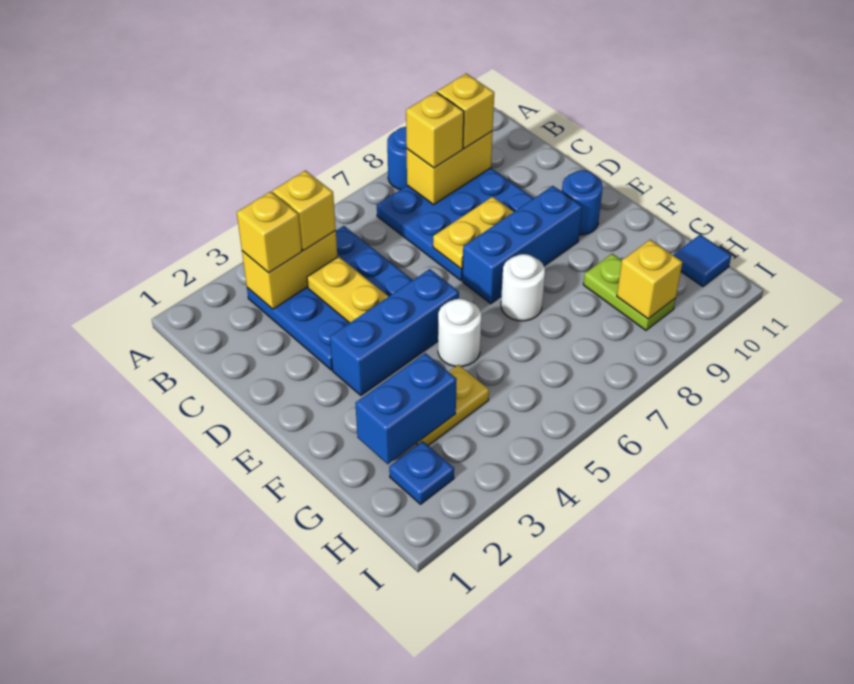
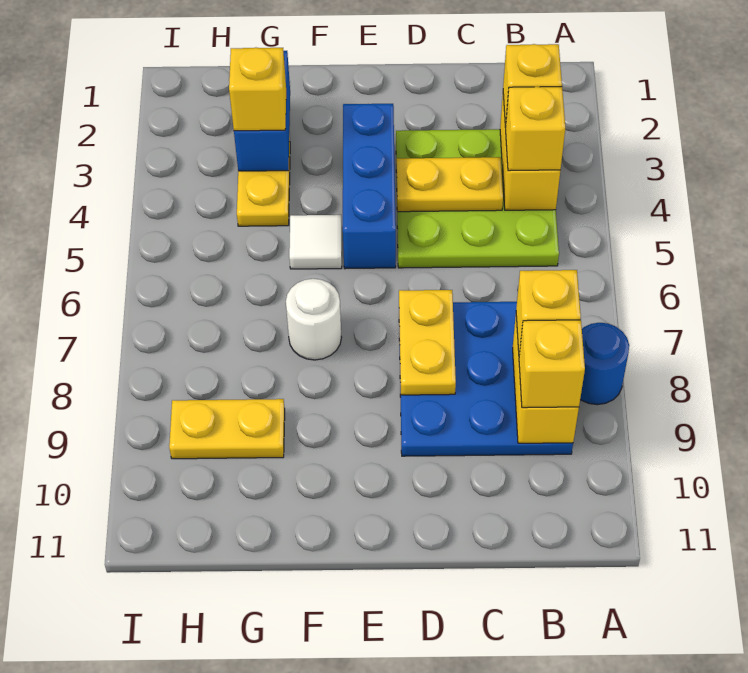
blue plate B3:D5 level 1 -> lime plate B3:D5 level 1
blue brick E7:E9 level 1 -> none
blue round brick E10 level 1 -> none
white round brick F5 level 1 -> white tile F5 level 1
lime plate G9:H9 level 1 -> yellow plate G9:H9 level 1
blue plate H2 level 1 -> none
yellow brick H9 level 2 -> yellow brick G3 level 3
blue tile H11 level 1 -> none

